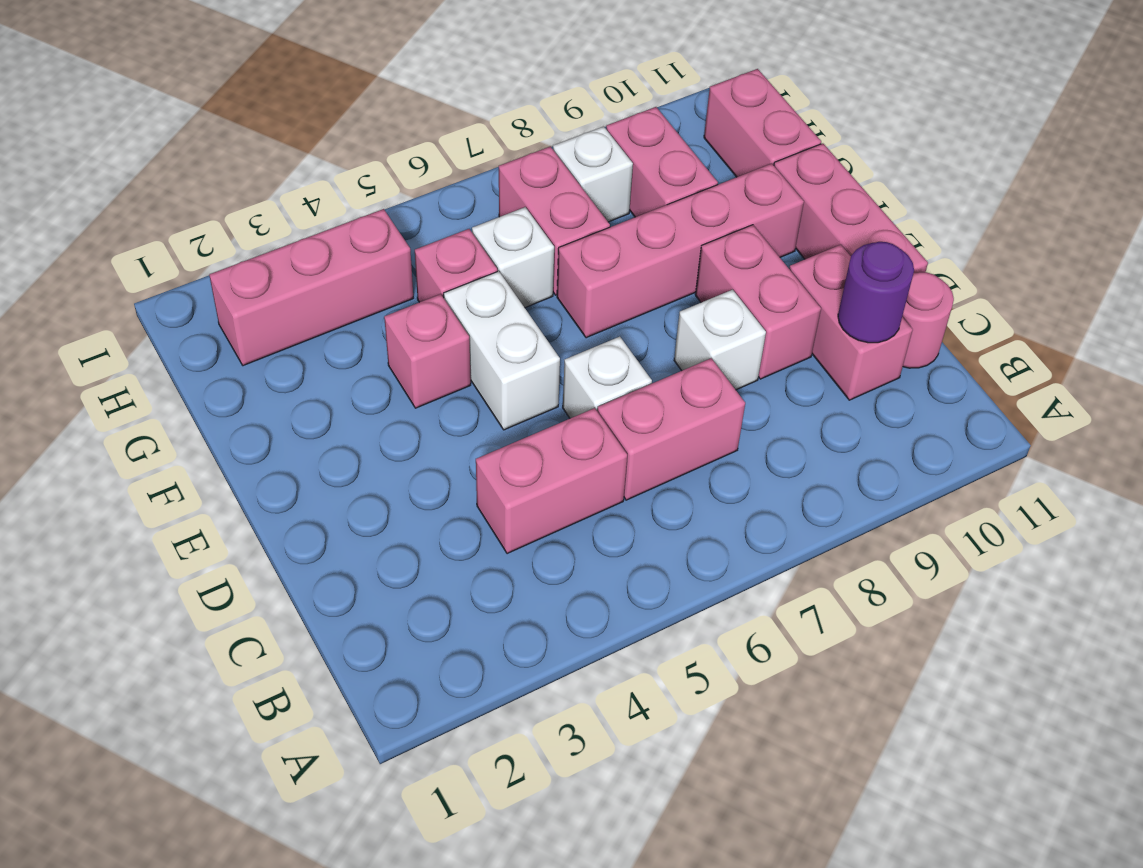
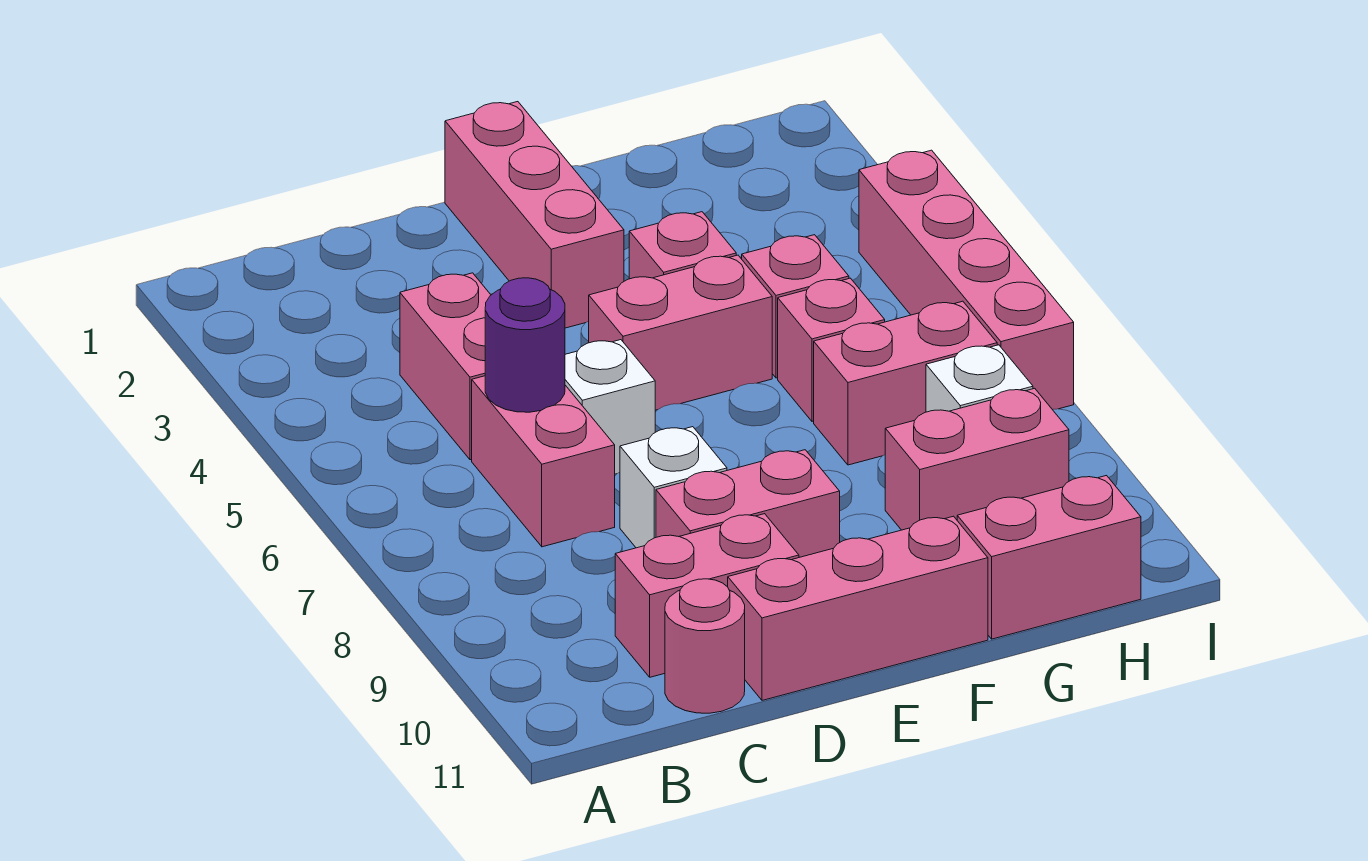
purple round brick C10 level 2 -> purple round brick C6 level 2
white brick E5:F5 level 1 -> pink brick E5:F5 level 1
pink brick F7:F10 level 1 -> pink brick I4:I7 level 1
white brick G6 level 1 -> pink brick G6 level 1
pink brick H2:H4 level 1 -> pink brick E1:E3 level 1

